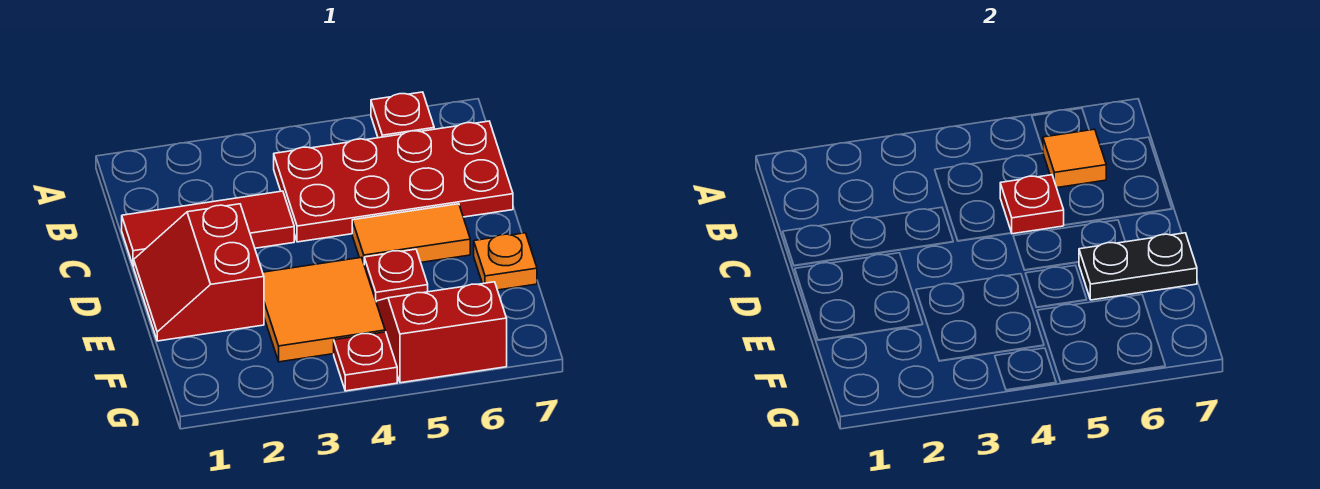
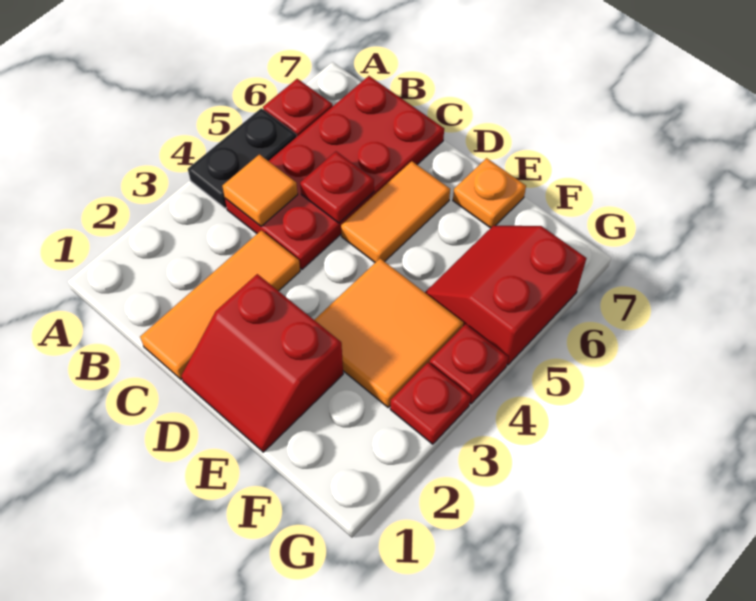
orange tile B6 level 2 -> orange tile B4 level 2
red tile C1:C3 level 1 -> orange tile C1:C3 level 1
red plate E5 level 1 -> red plate G3 level 1
black plate E6:E7 level 2 -> black plate A4:A5 level 1

